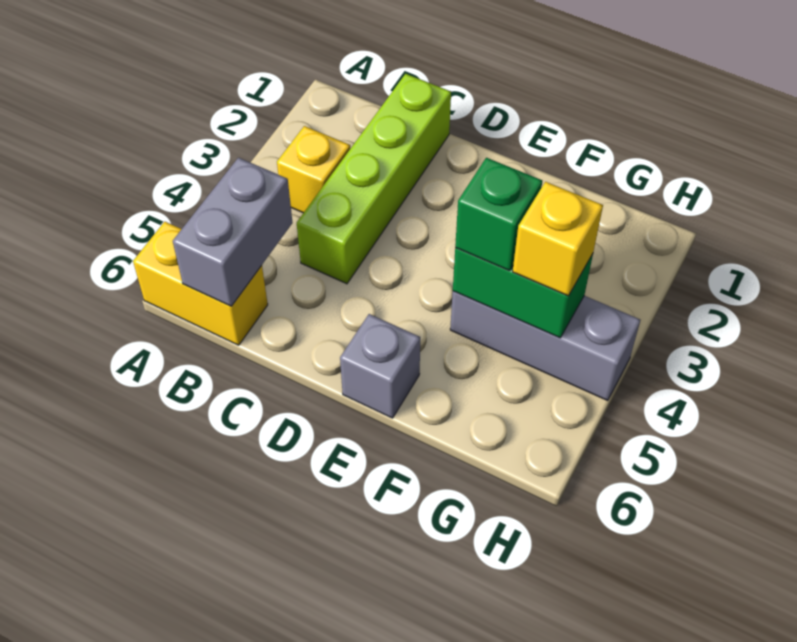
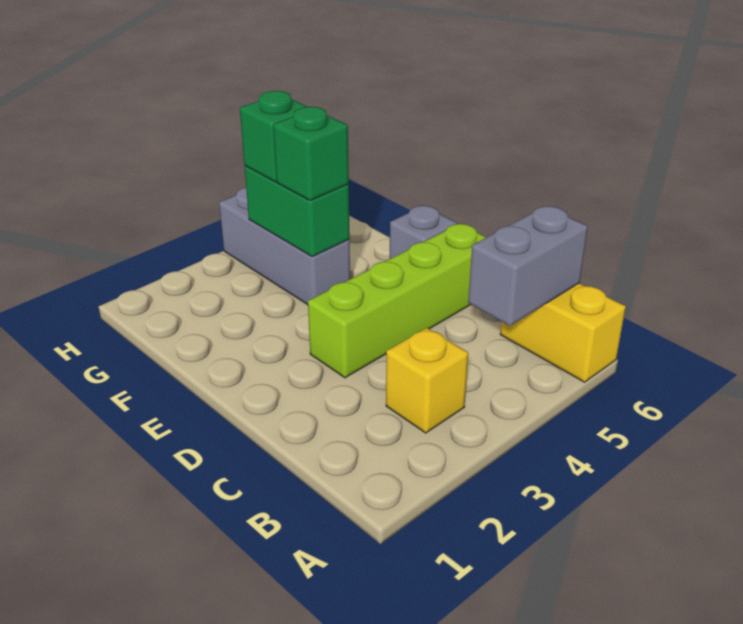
lime brick C1:C4 level 1 -> lime brick D3:D6 level 1
yellow brick G4 level 3 -> green brick G4 level 3

